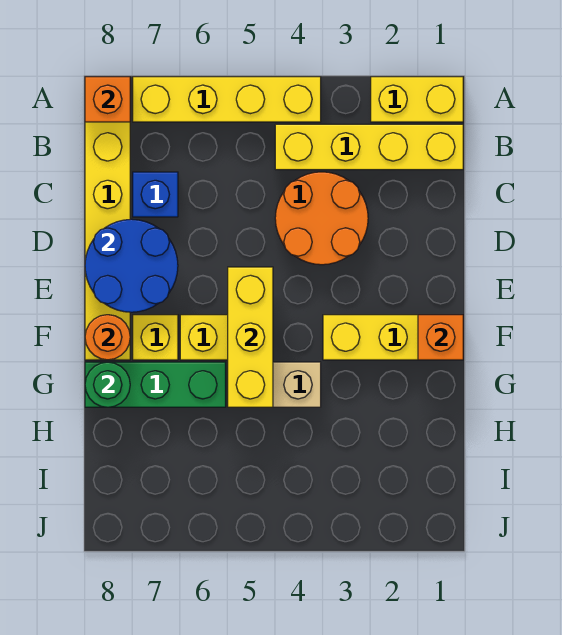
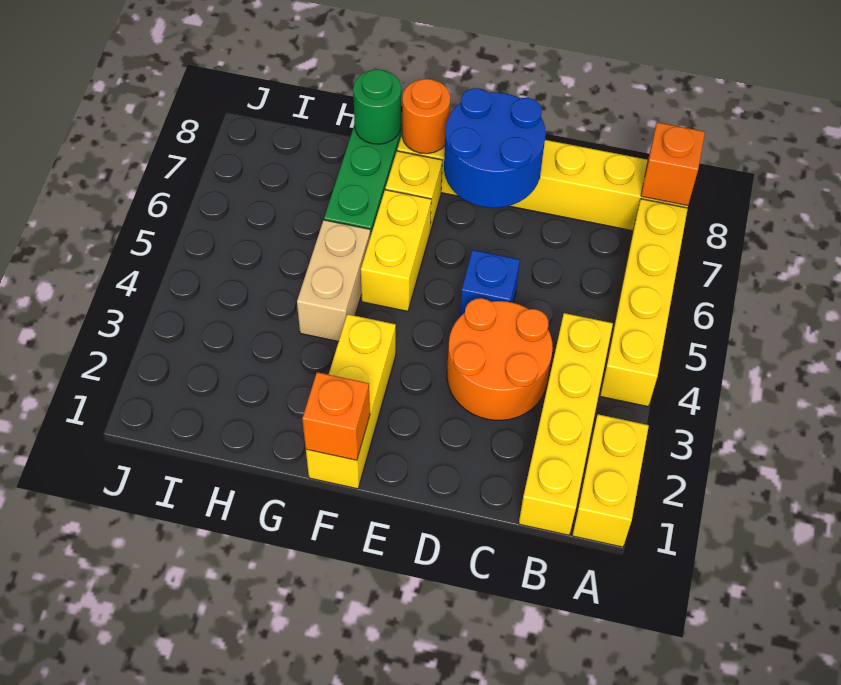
blue brick C7 level 1 -> blue brick D5 level 1
yellow brick E5:G5 level 2 -> none

